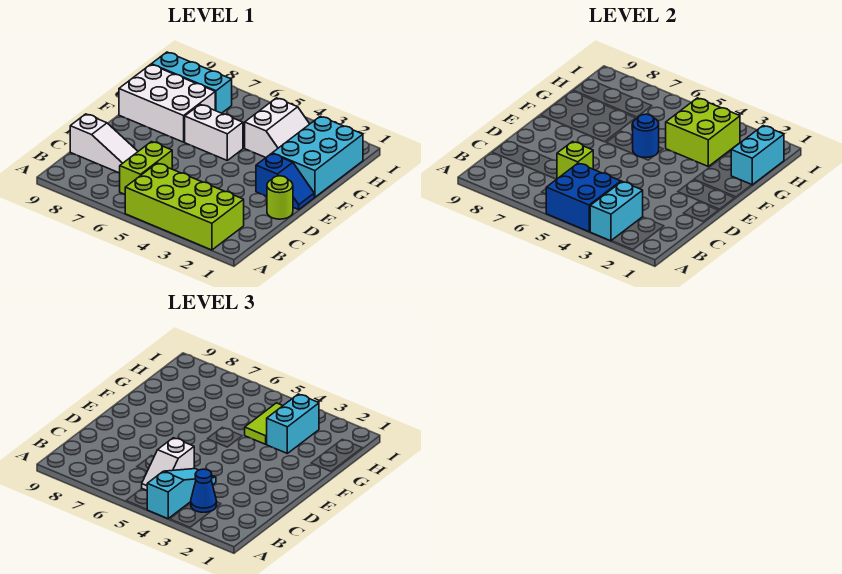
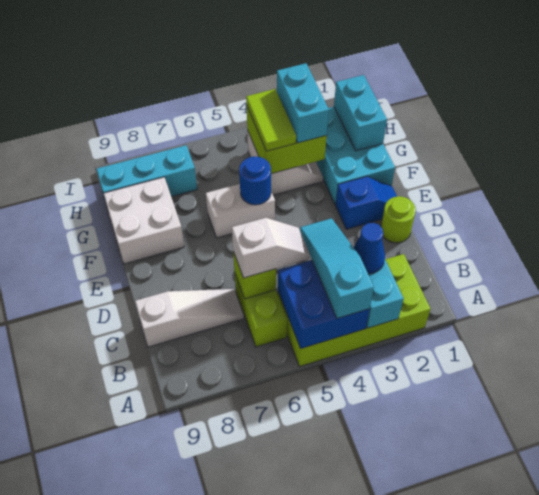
white slope B5:C5 level 3 top C -> white slope C5:C6 level 3 top 6
white brick F7:G9 level 1 -> white brick F8:G9 level 1

